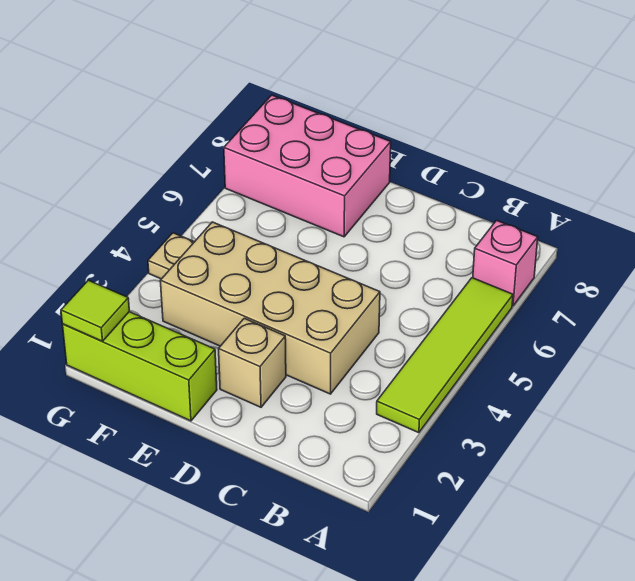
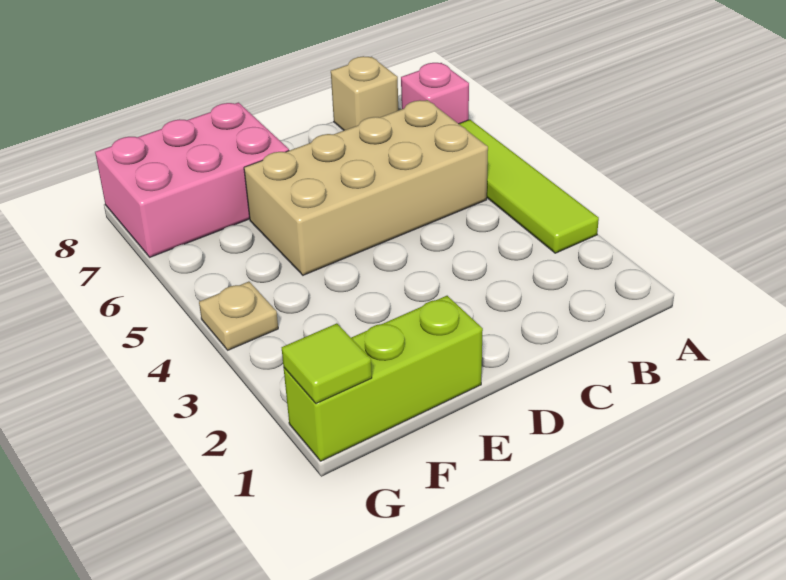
tan brick C3:F4 level 1 -> tan brick B5:E6 level 1
tan brick D2 level 1 -> tan brick B8 level 1

